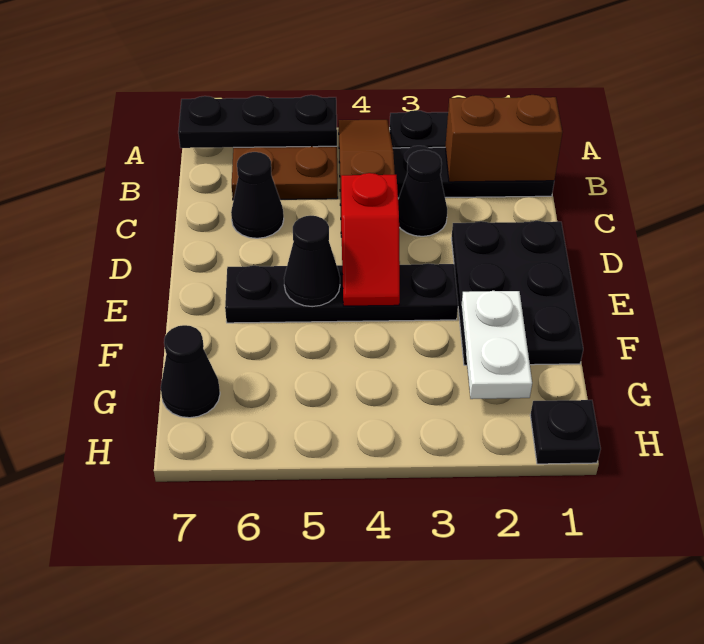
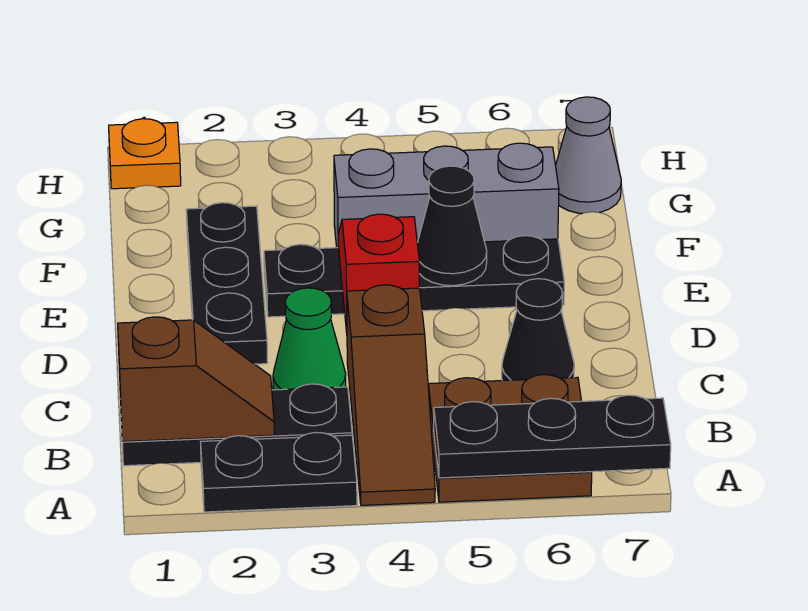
brown brick B1:B2 level 2 -> brown slope B1:B2 level 2 top 1
black cone C3 level 1 -> green cone C3 level 1
black plate D1:F2 level 1 -> black plate D2:F2 level 1
white plate F2:G2 level 2 -> none
none -> grey brick F4:F6 level 1
black cone G7 level 1 -> grey cone G7 level 1
black plate H1 level 1 -> orange plate H1 level 1

